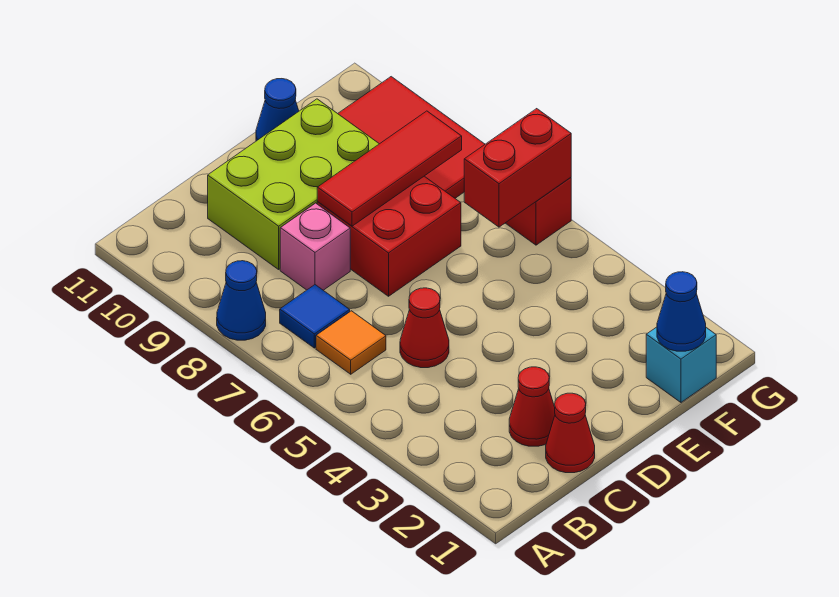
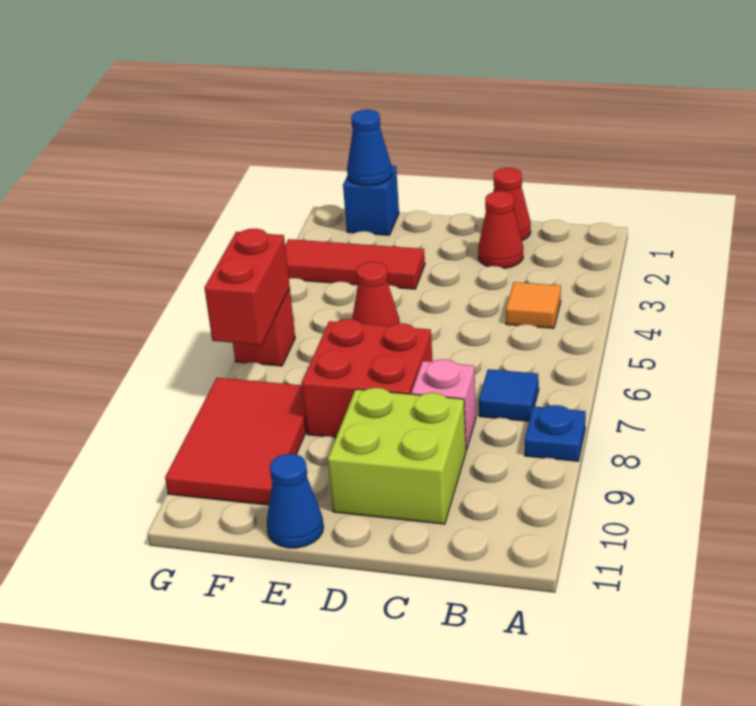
blue cone A8 level 1 -> blue plate A8 level 1
orange tile B6 level 1 -> orange tile B4 level 1
red cone C5 level 1 -> red cone E5 level 1
lime brick C9:E10 level 1 -> lime brick C9:D10 level 1
red tile D8:F8 level 2 -> red tile E3:G3 level 1
cyan brick F1 level 1 -> blue brick F1 level 1
red brick F6:G6 level 2 -> red brick G6:G7 level 2

